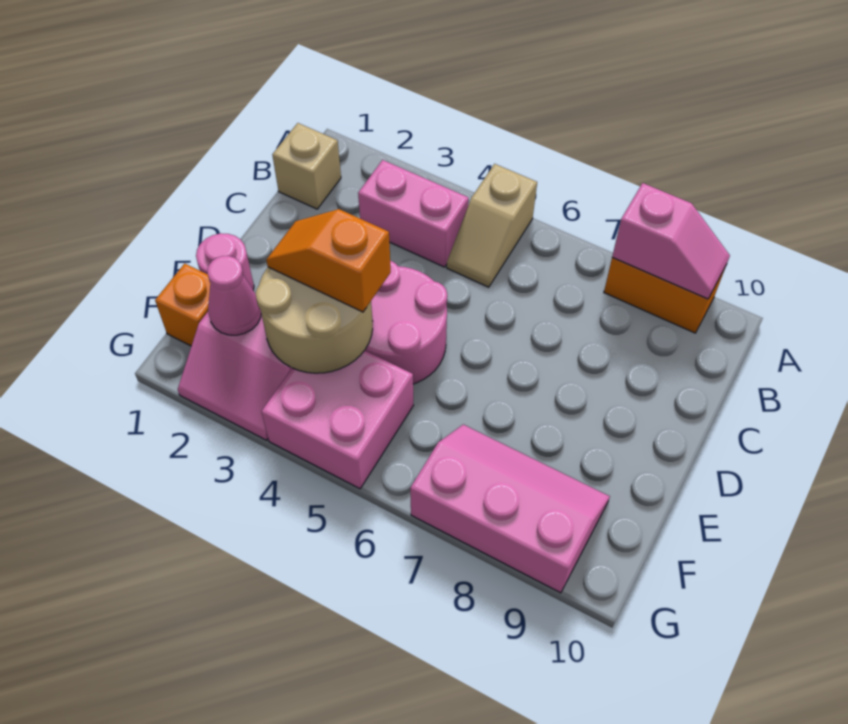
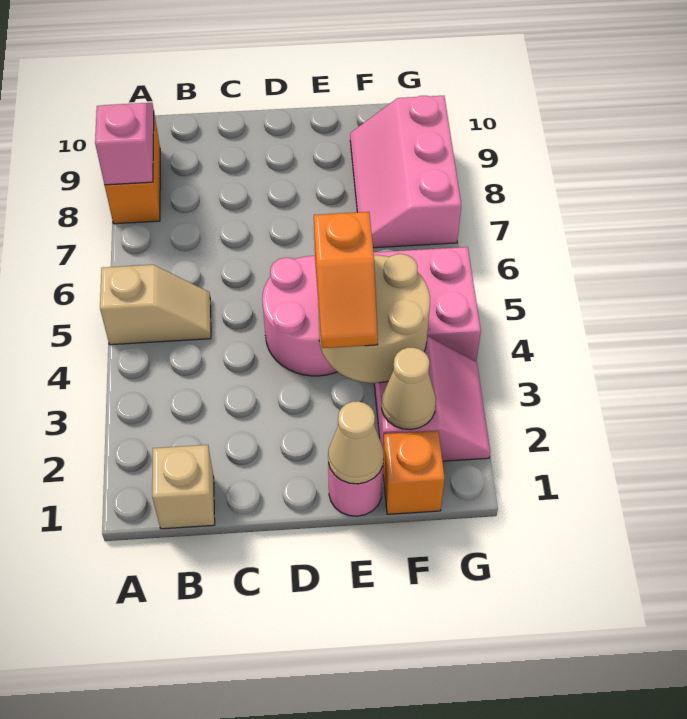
pink brick B3:B4 level 1 -> none
none -> tan cone E1 level 2
pink cone F2 level 2 -> tan cone F2 level 2

